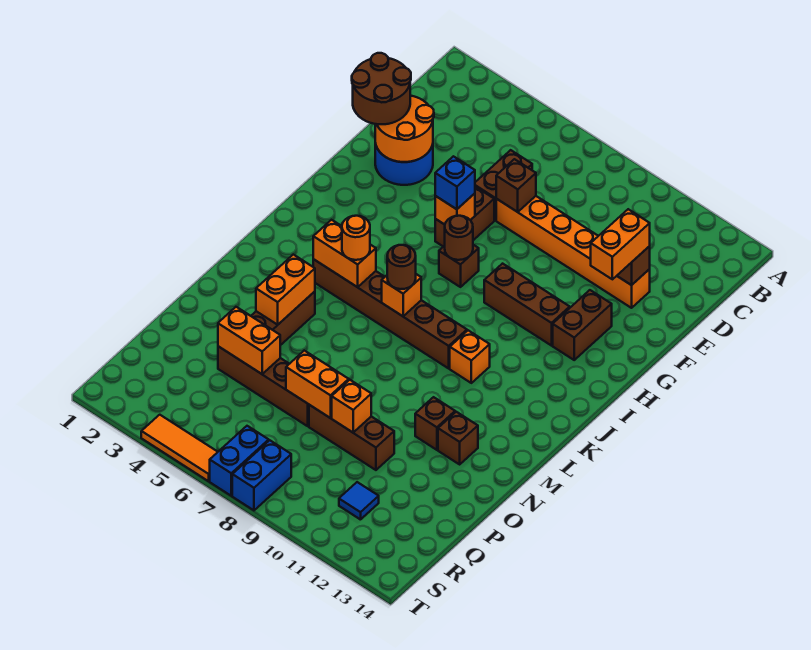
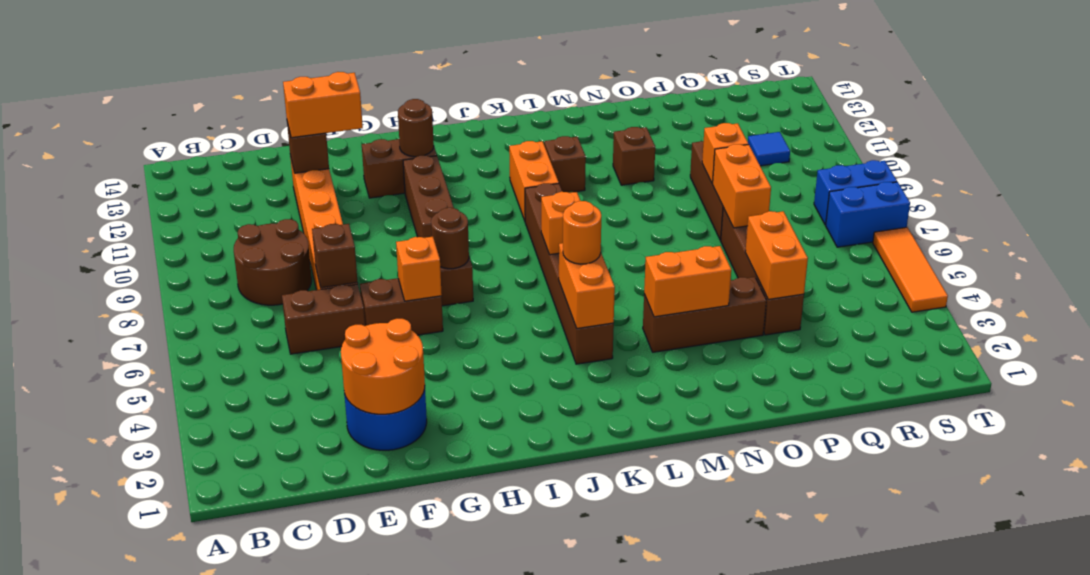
brown round brick E1:F2 level 3 -> brown round brick C8:D9 level 1
blue brick G6 level 3 -> none
brown round brick K7 level 3 -> brown round brick H12 level 2
orange brick K10 level 1 -> orange brick K10:K11 level 1
brown brick N12 level 1 -> brown brick L11 level 1

